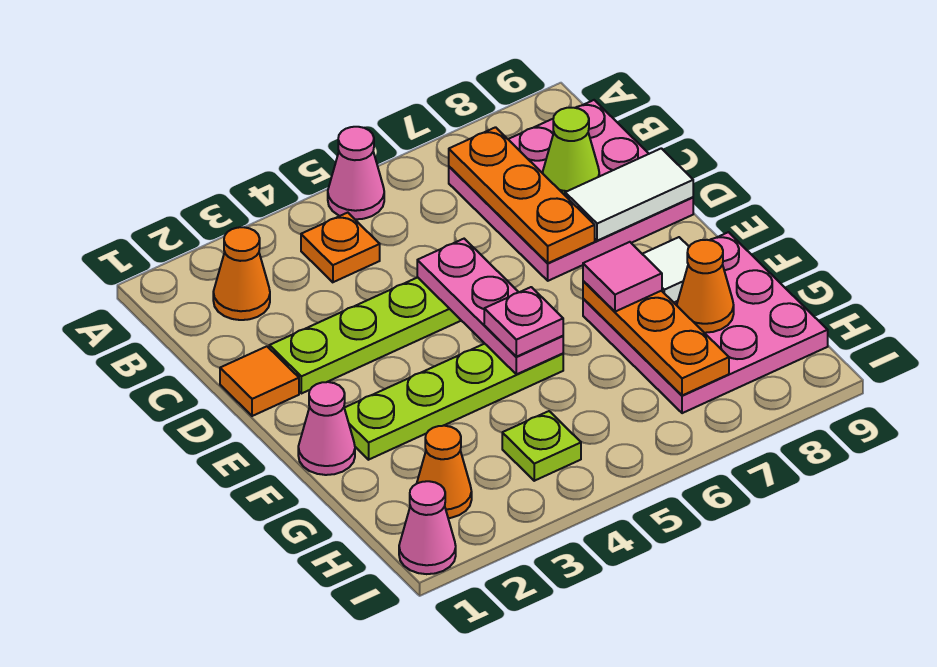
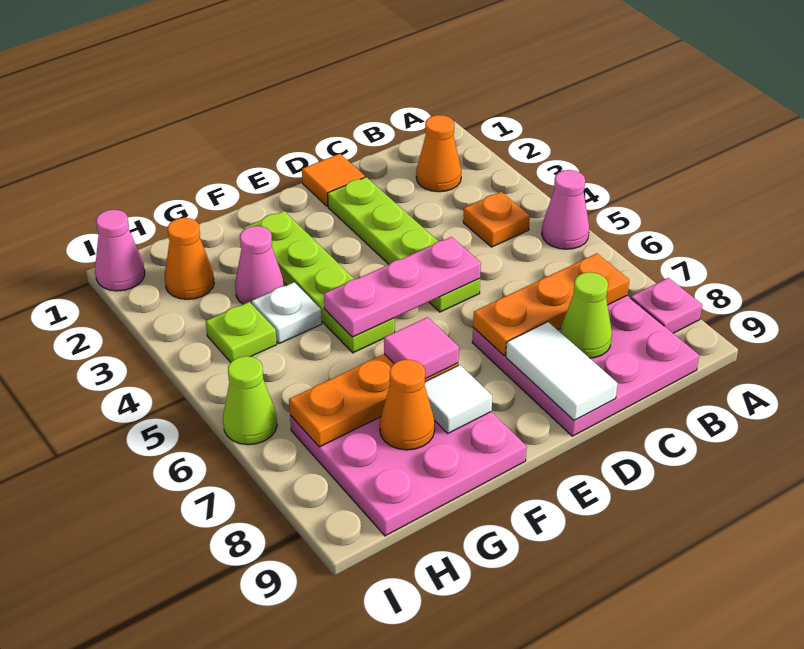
pink cone F1 level 1 -> pink cone G3 level 1
pink plate F5 level 3 -> pink plate A8 level 1
none -> white plate G4 level 1
none -> lime cone I6 level 1

